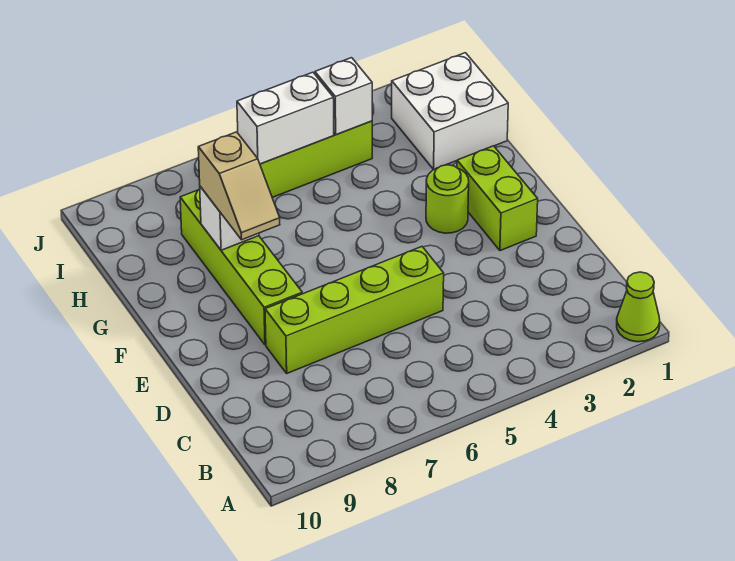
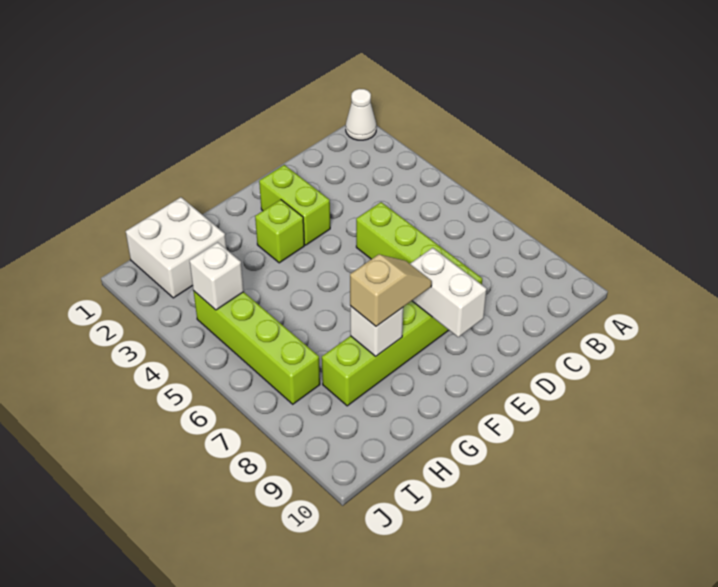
lime cone A1 level 1 -> white cone A1 level 1
lime brick E2:F2 level 1 -> lime brick E2:E3 level 1
lime round brick F3 level 1 -> lime brick F3 level 1
white brick I5:I6 level 2 -> white brick E8:E9 level 2

